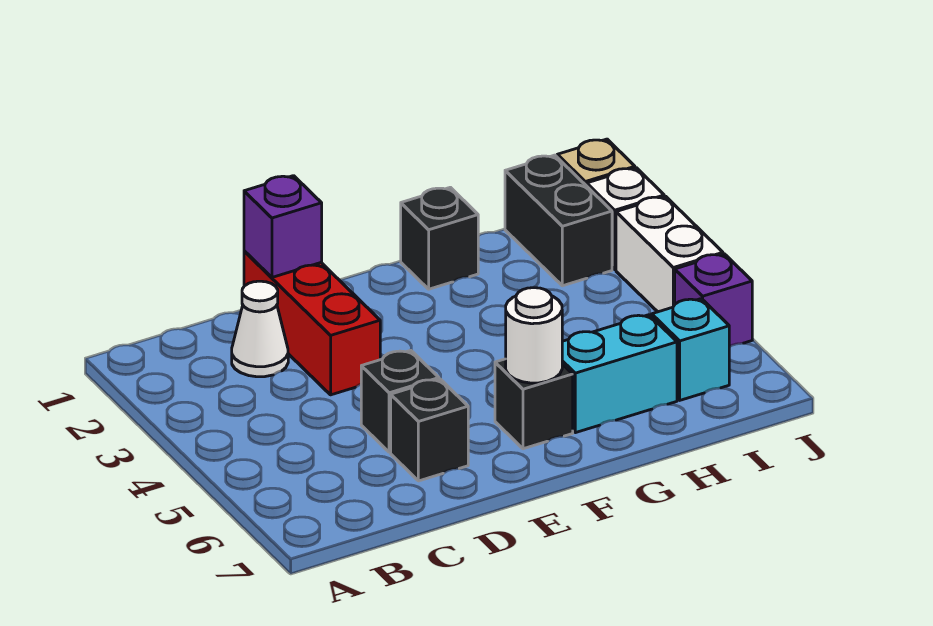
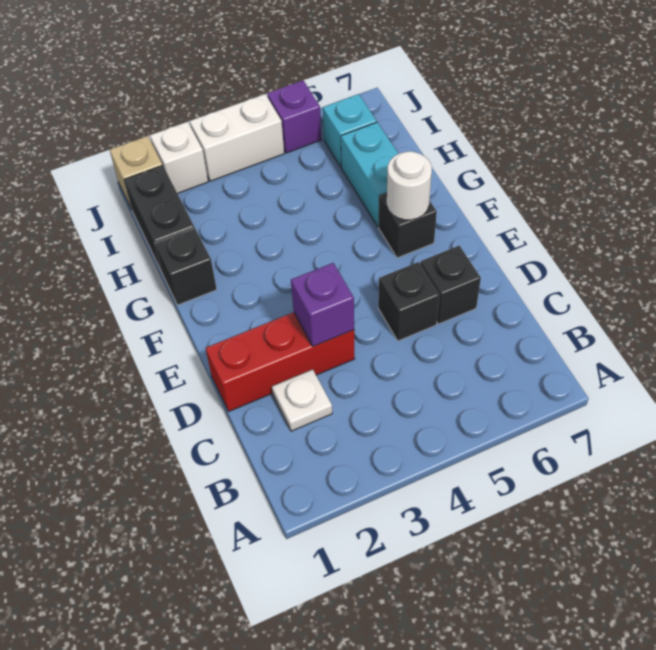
white cone C2 level 1 -> white plate C2 level 1
purple brick D1 level 2 -> purple brick D3 level 2
black brick I1:I2 level 1 -> black brick H1:I1 level 1

